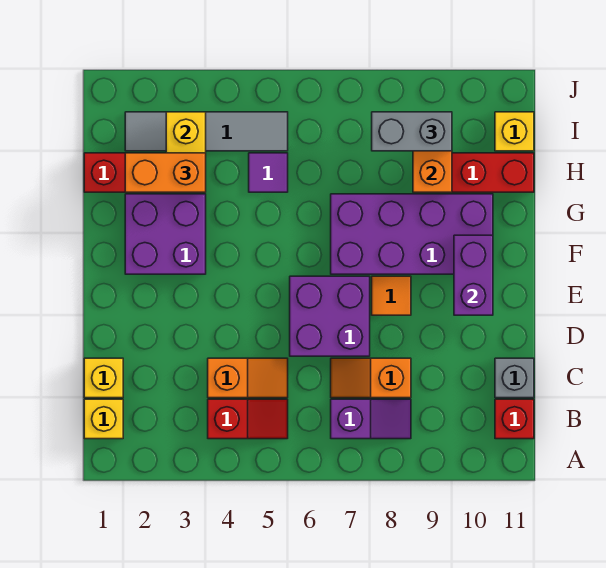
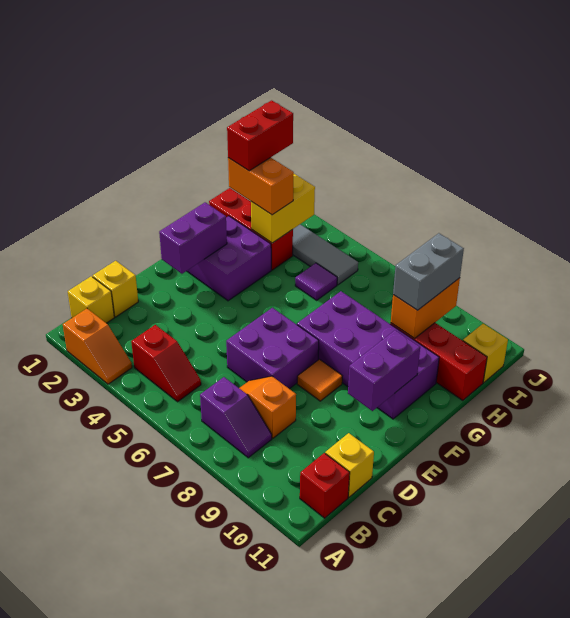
orange slope C4:C5 level 1 top 4 -> orange slope A2:A3 level 1 top 2
grey brick C11 level 1 -> yellow brick C11 level 1
none -> purple brick E2:F2 level 2
none -> red brick H2:I2 level 4
grey brick I8:I9 level 3 -> grey brick H9:I9 level 3

